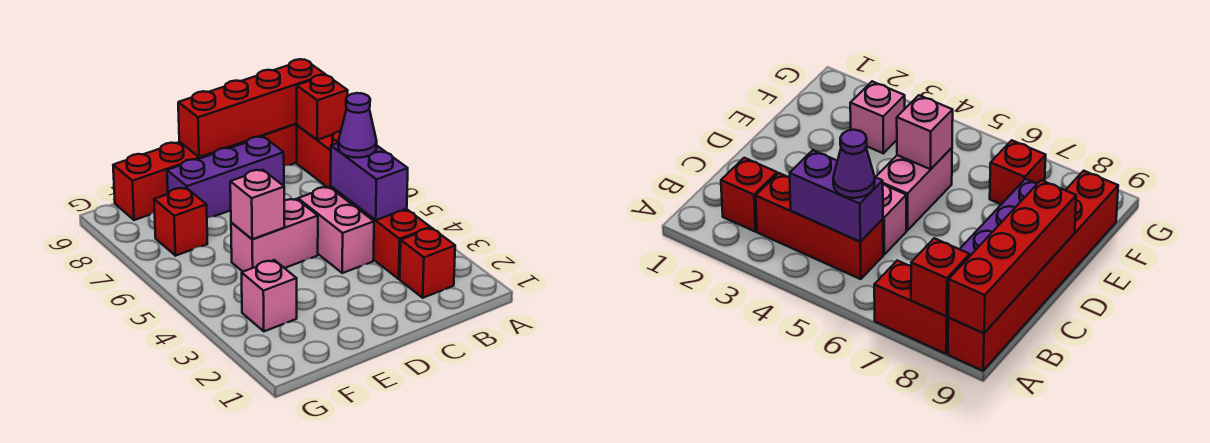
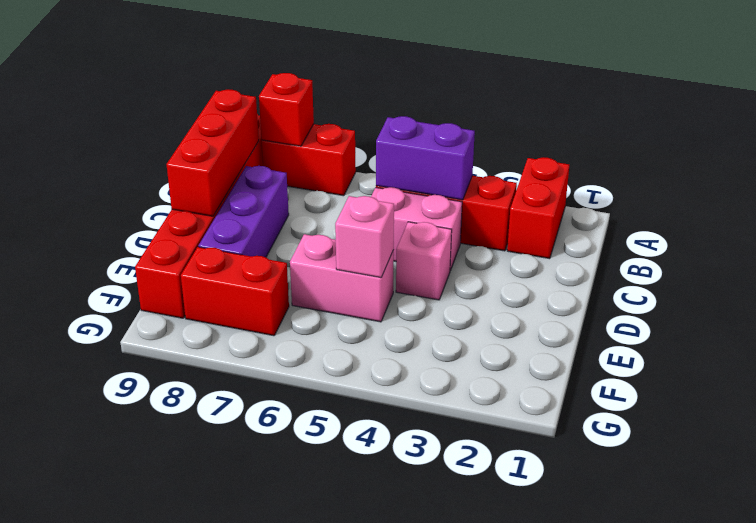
red brick A9:D9 level 2 -> red brick B9:D9 level 2
red brick B2 level 1 -> red brick A2:B2 level 1
purple cone B5 level 3 -> none
pink brick D5:E5 level 1 -> pink brick E5:E6 level 1
pink brick F3 level 1 -> pink brick D4 level 1
red brick F7 level 1 -> red brick F7:F8 level 1

